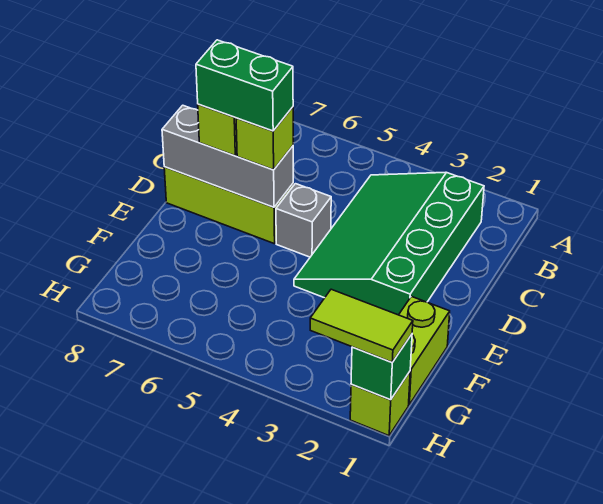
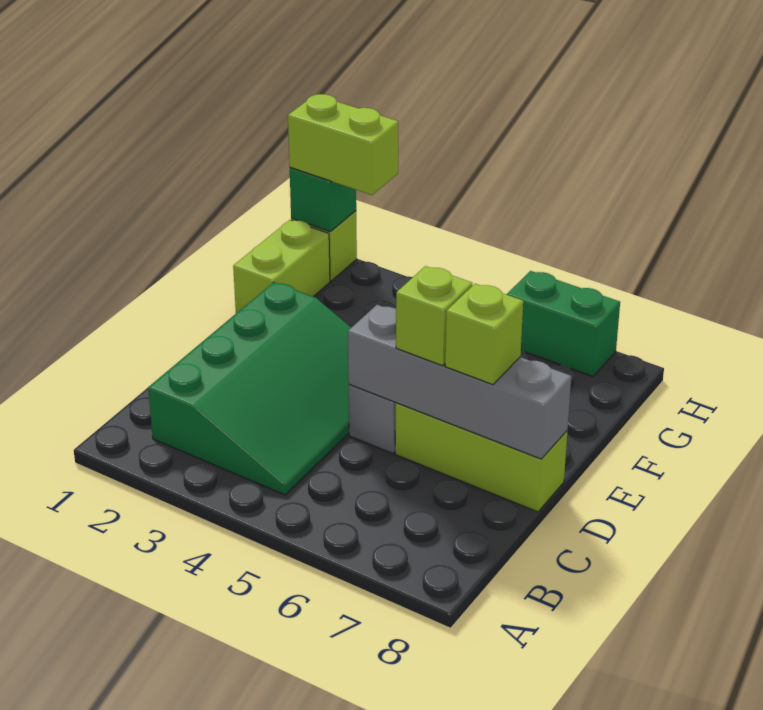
grey brick D6:D8 level 2 -> grey brick D5:D8 level 2
green brick D6:D7 level 4 -> green brick H6:H7 level 1
lime tile H1:H2 level 3 -> lime brick H1:H2 level 3

